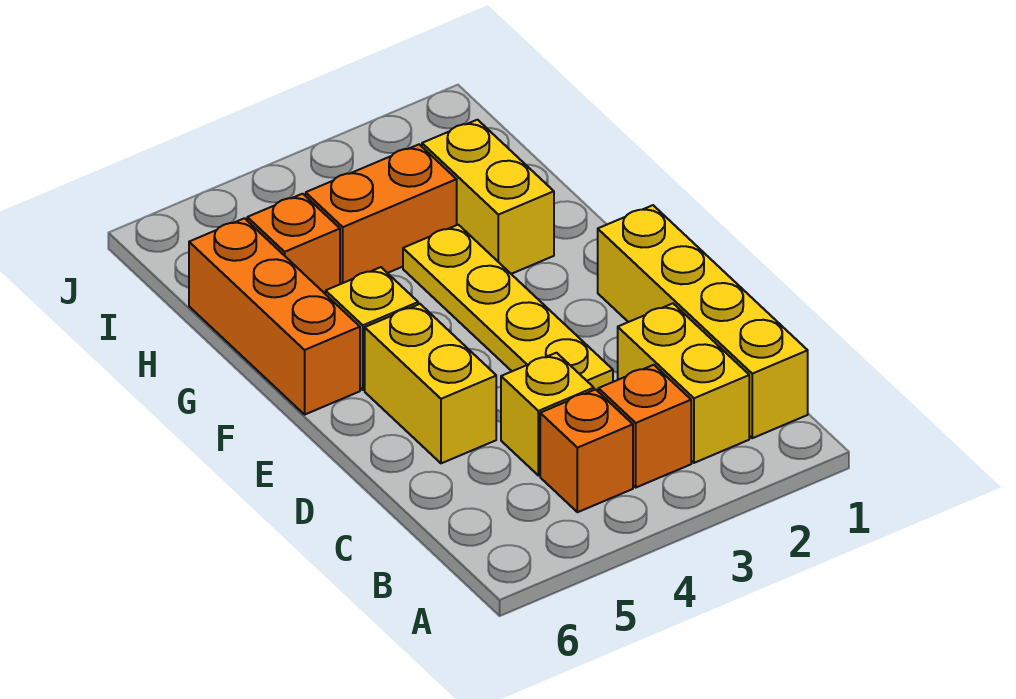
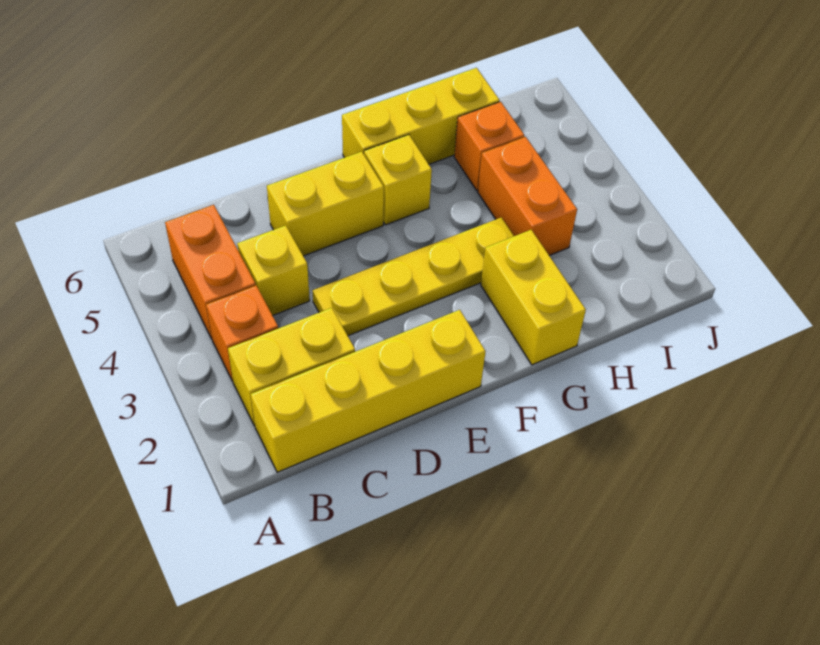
orange brick B4 level 1 -> orange brick B4:B5 level 1
orange brick F6:H6 level 1 -> yellow brick F6:H6 level 1
yellow brick G2:H2 level 1 -> yellow brick G1:G2 level 1

